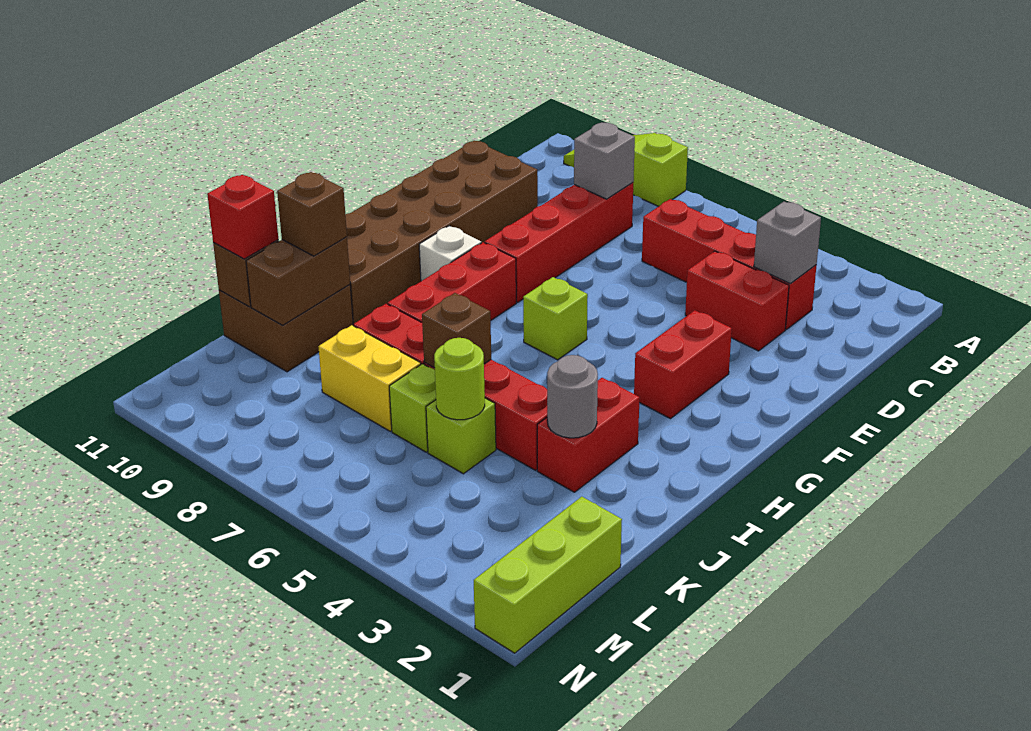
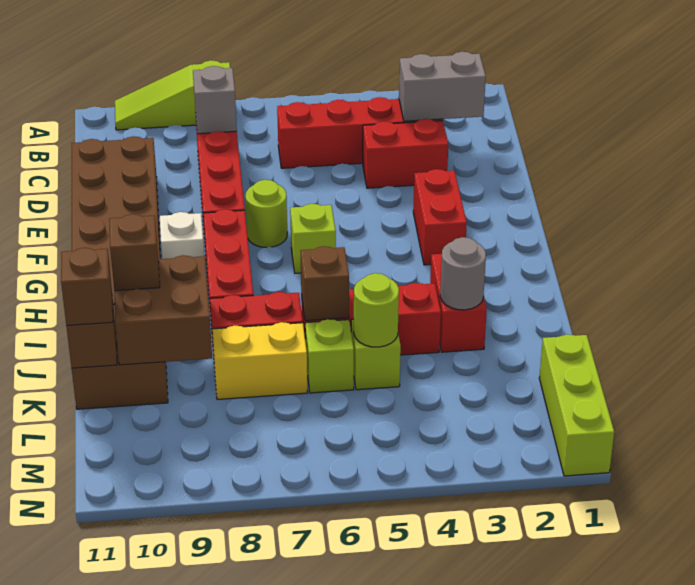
grey brick C3 level 2 -> grey brick C2:C3 level 2
none -> lime round brick F7 level 1
brown brick J10:K10 level 2 -> brown brick J9:K10 level 2
red brick K11 level 3 -> brown brick K11 level 3

